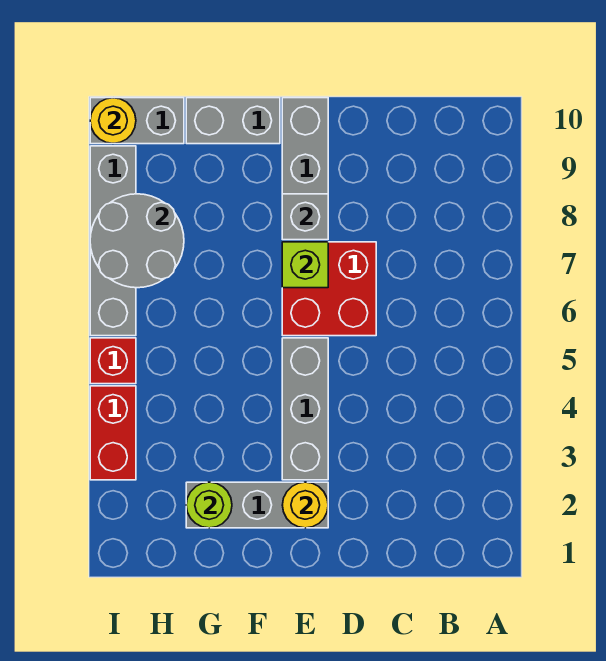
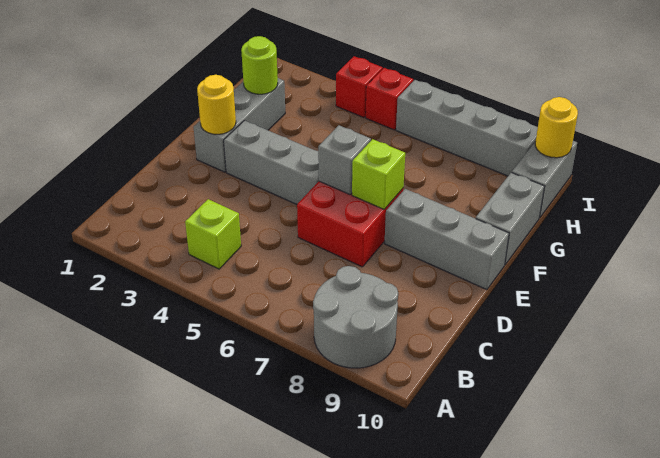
none -> lime brick B4 level 1
grey brick E8 level 2 -> grey brick E6 level 2
grey round brick H7:I8 level 2 -> grey round brick A8:B9 level 1
red brick I3:I4 level 1 -> red brick I4 level 1

